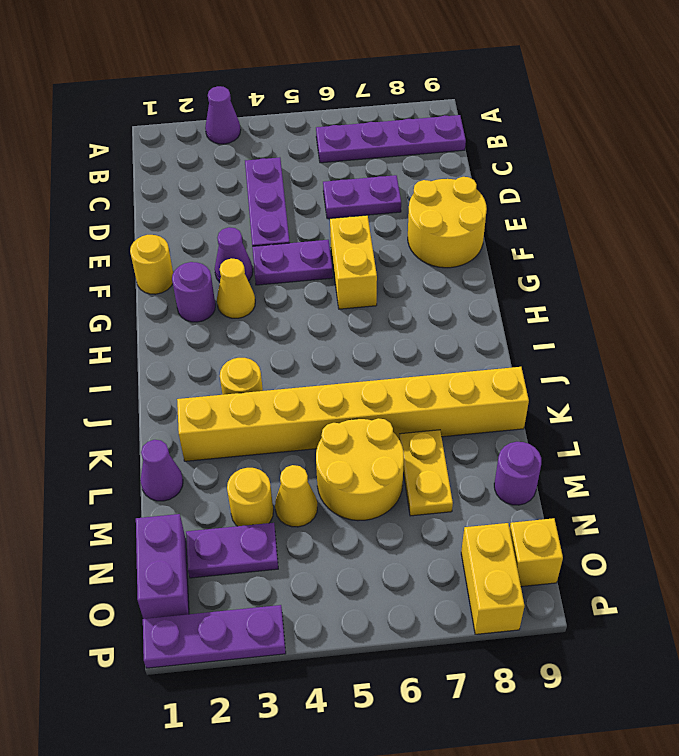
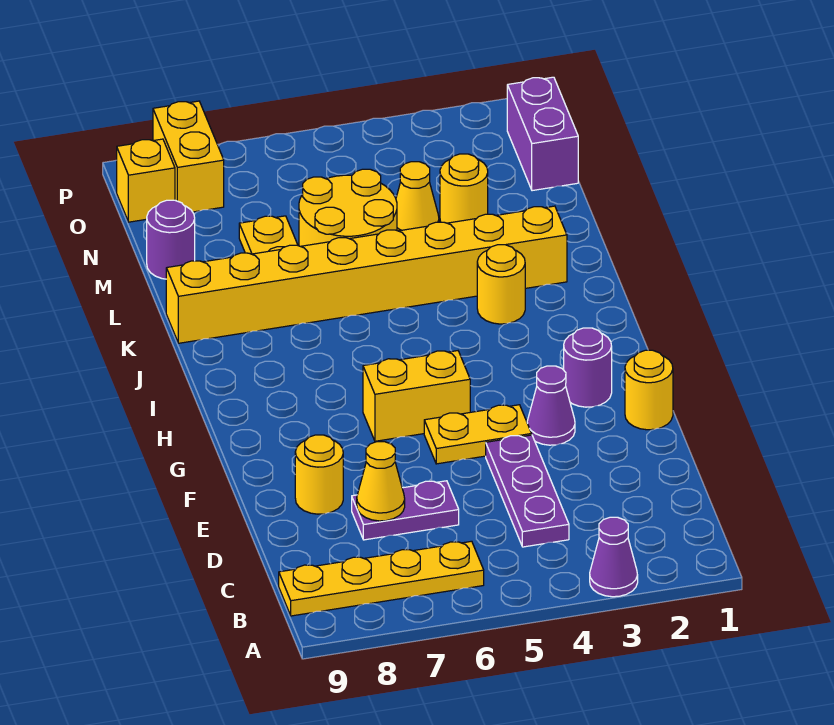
purple plate B6:B9 level 1 -> yellow plate B6:B9 level 1
yellow round brick E8:F9 level 1 -> yellow round brick E8 level 1
purple plate F4:F5 level 1 -> yellow plate F4:F5 level 1
yellow brick F6:G6 level 1 -> yellow brick G5:G6 level 1
yellow cone G3 level 1 -> yellow cone D7 level 2
purple cone L1 level 1 -> none
purple plate N2:N3 level 1 -> none
purple plate P1:P3 level 1 -> none

